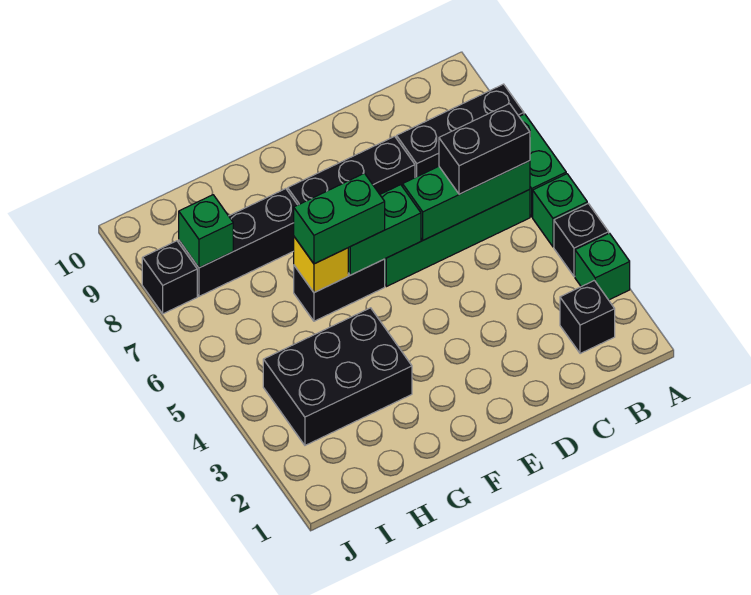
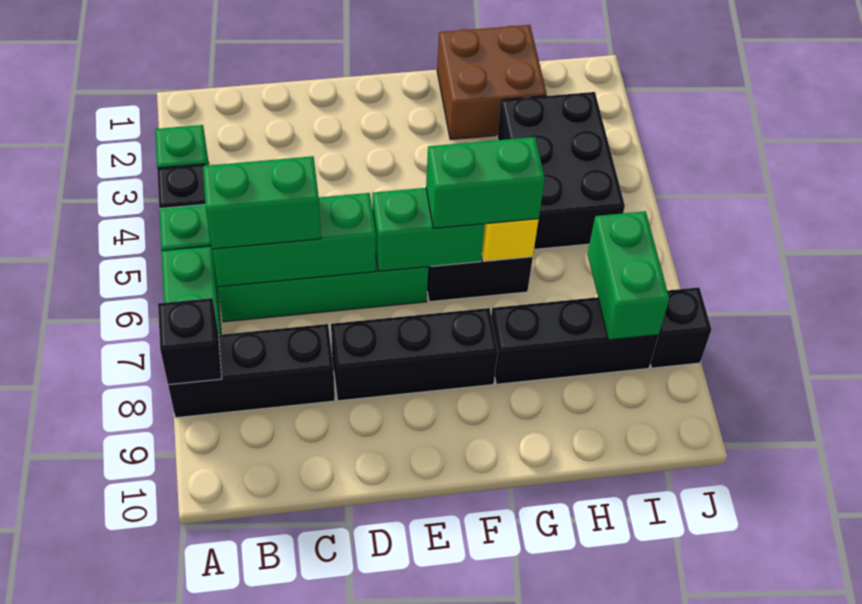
black brick B2 level 1 -> black brick A8 level 2
black brick B6:C6 level 3 -> green brick B6:C6 level 3
none -> brown brick G1:H2 level 1
black brick G3:I4 level 1 -> black brick H3:I5 level 1
green brick I8 level 2 -> green brick I7:I8 level 2

